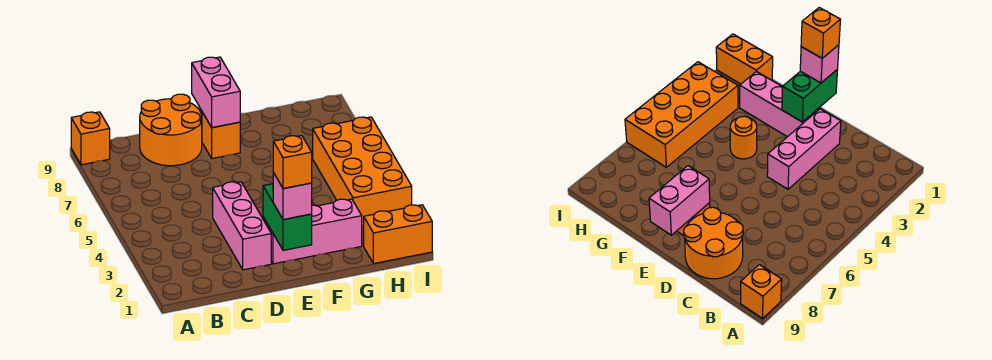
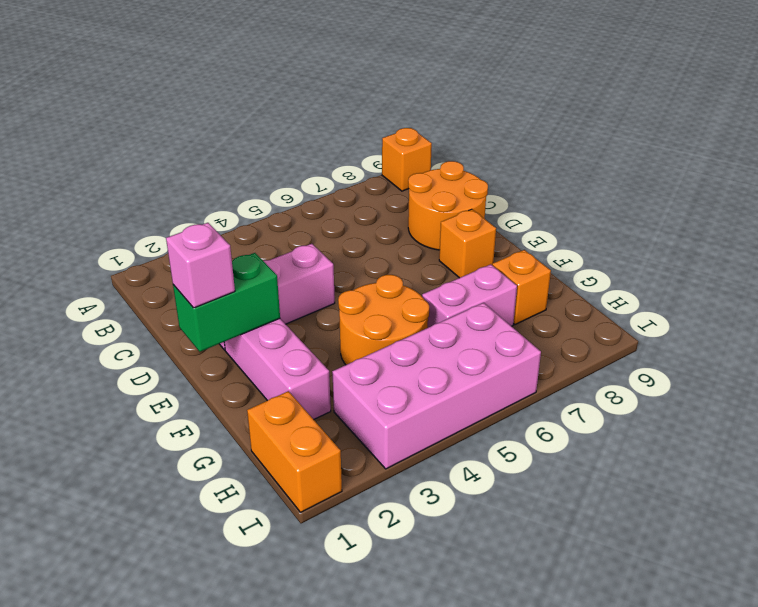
orange brick E1 level 4 -> orange brick G8 level 1
pink brick E8:E9 level 2 -> pink brick G6:G7 level 1
orange round brick F4 level 1 -> orange round brick F4:G5 level 1
orange brick H3:I6 level 1 -> pink brick H3:I6 level 1

